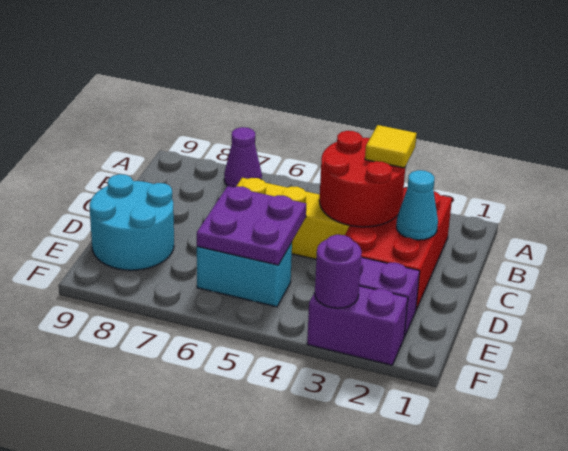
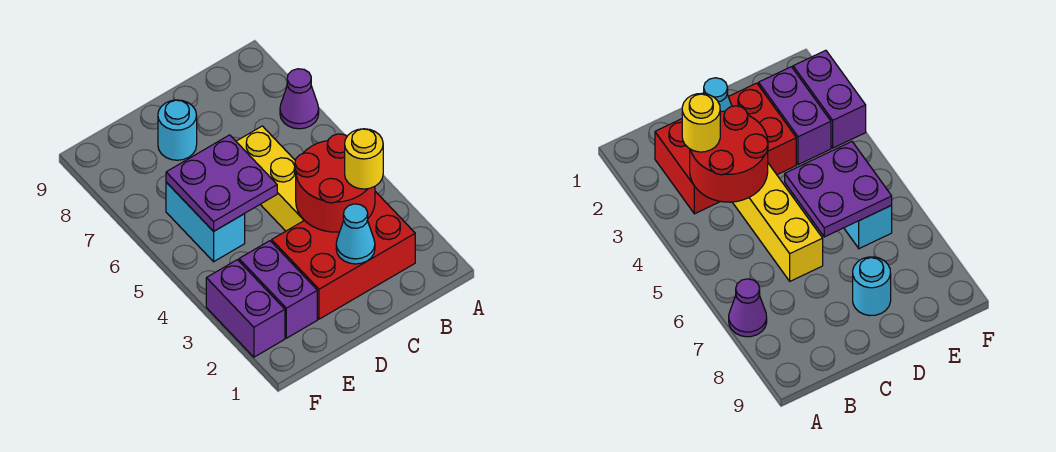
yellow tile B3 level 3 -> yellow round brick B3 level 3
cyan round brick D8:E9 level 1 -> cyan round brick D8 level 1
purple round brick F3 level 2 -> none

